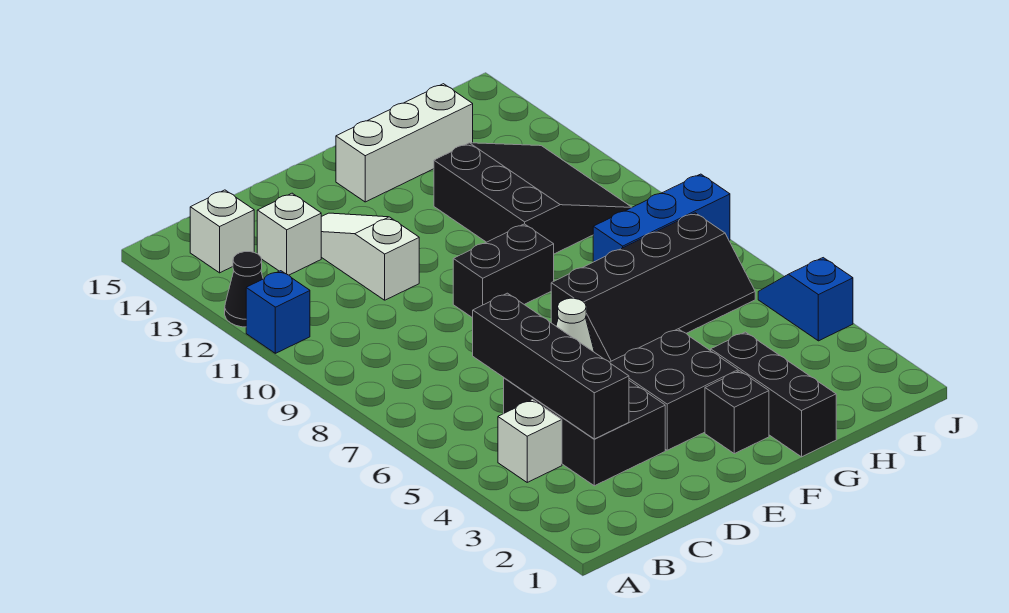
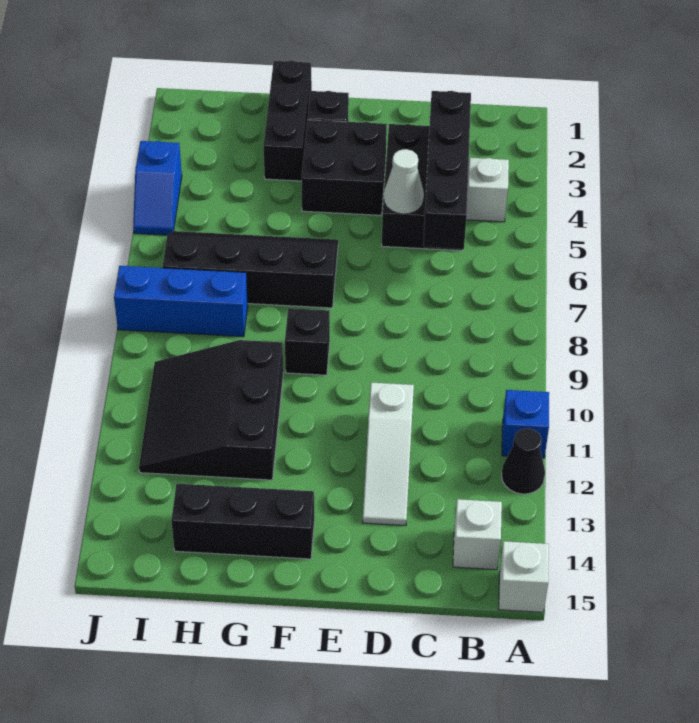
white brick C13 level 1 -> white brick A15 level 1
black brick E9:F9 level 1 -> black brick F9 level 1
white brick F14:H14 level 1 -> black brick F14:H14 level 1

